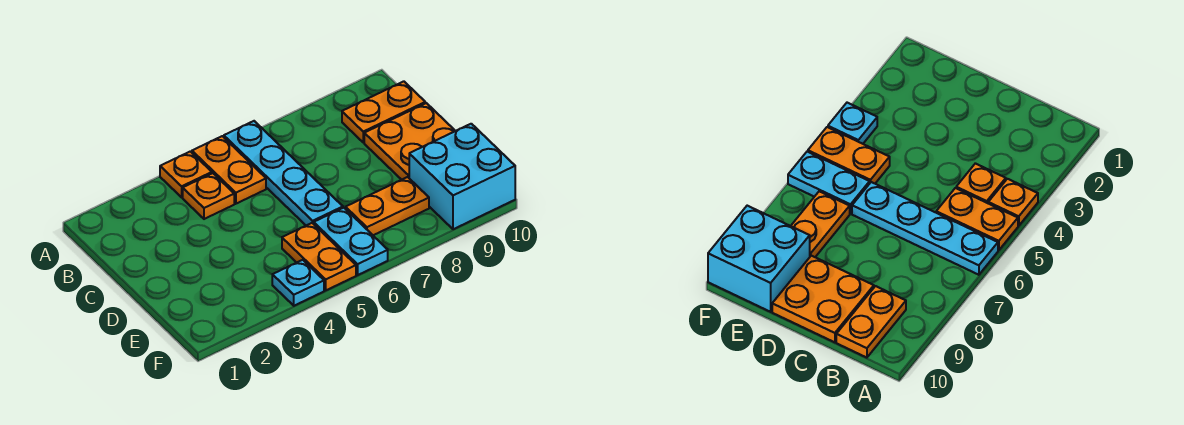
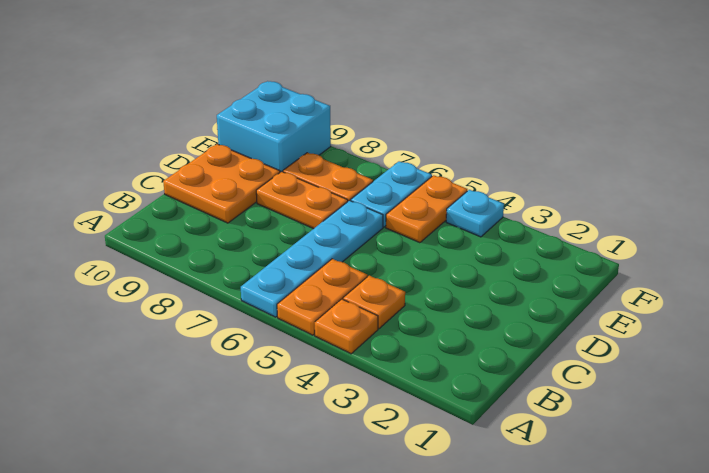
orange plate B9:B10 level 1 -> orange plate D7:D8 level 1

